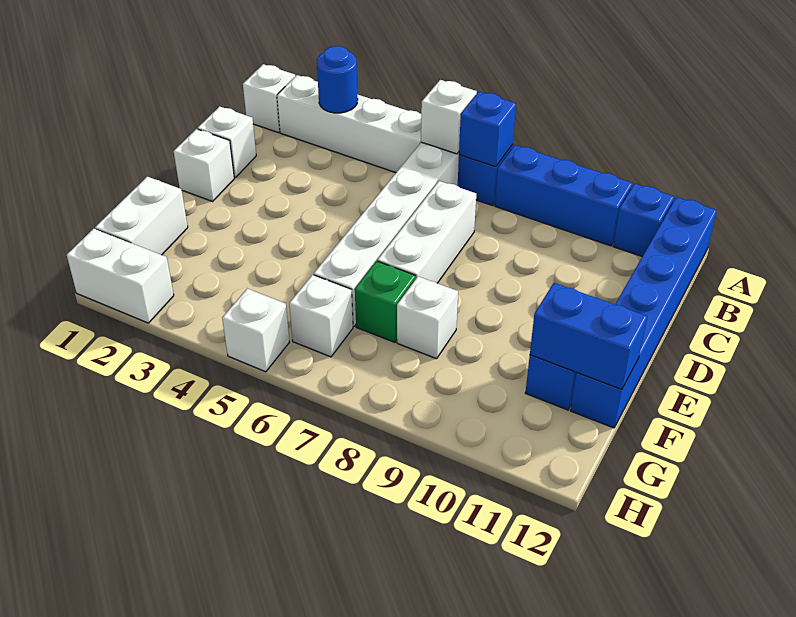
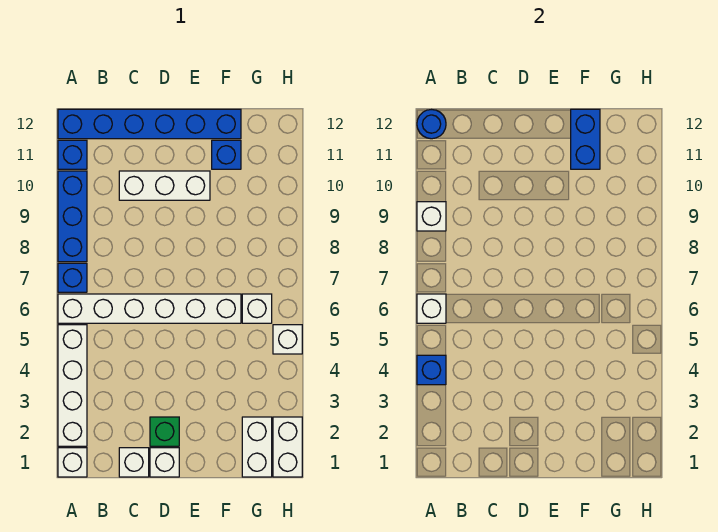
blue round brick A3 level 2 -> blue round brick A12 level 2
blue brick A7 level 2 -> blue brick A4 level 2
white brick C7:E7 level 1 -> white brick C10:E10 level 1
white brick F1:G1 level 1 -> white brick G1:G2 level 1
green brick F7 level 1 -> green brick D2 level 1
white brick F8 level 1 -> white brick A9 level 2

